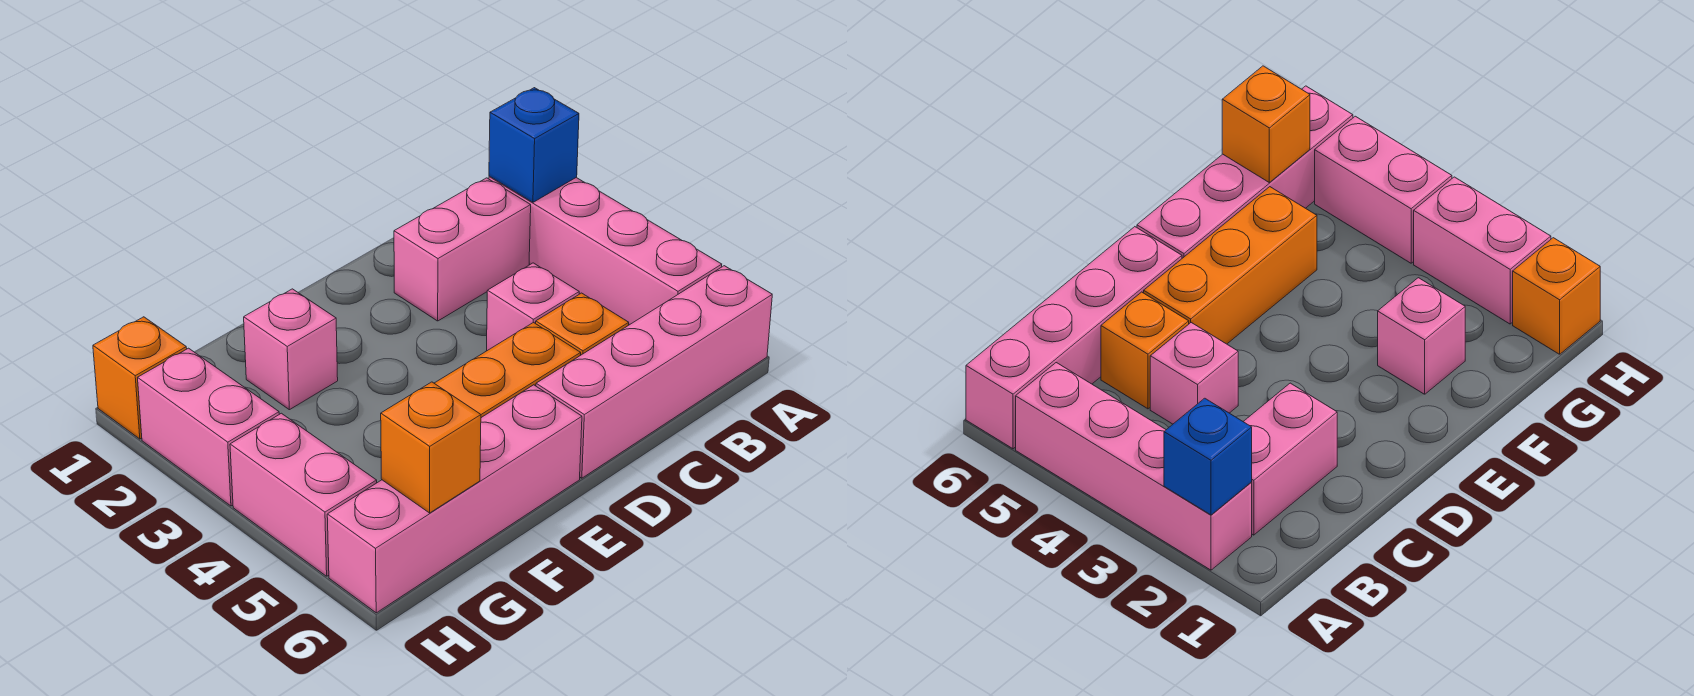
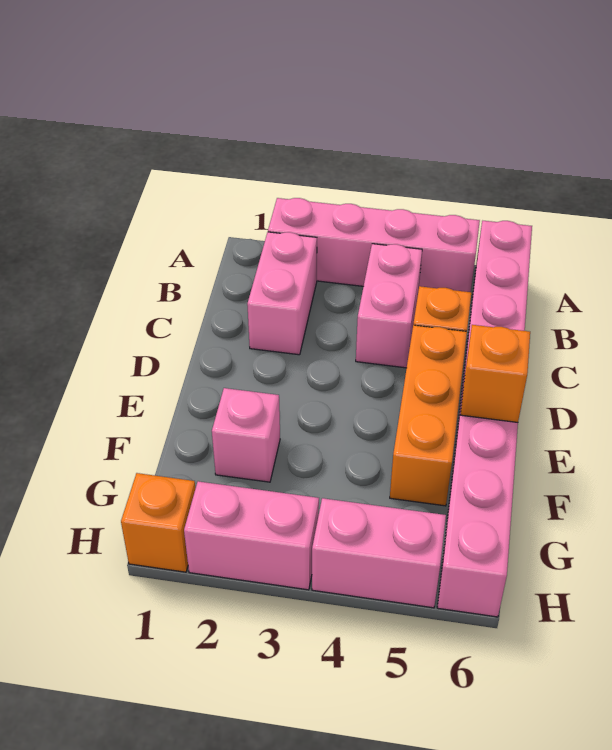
blue brick A2 level 2 -> none
pink brick C4 level 1 -> pink brick B4:C4 level 1
orange brick G6 level 2 -> orange brick E6 level 2

